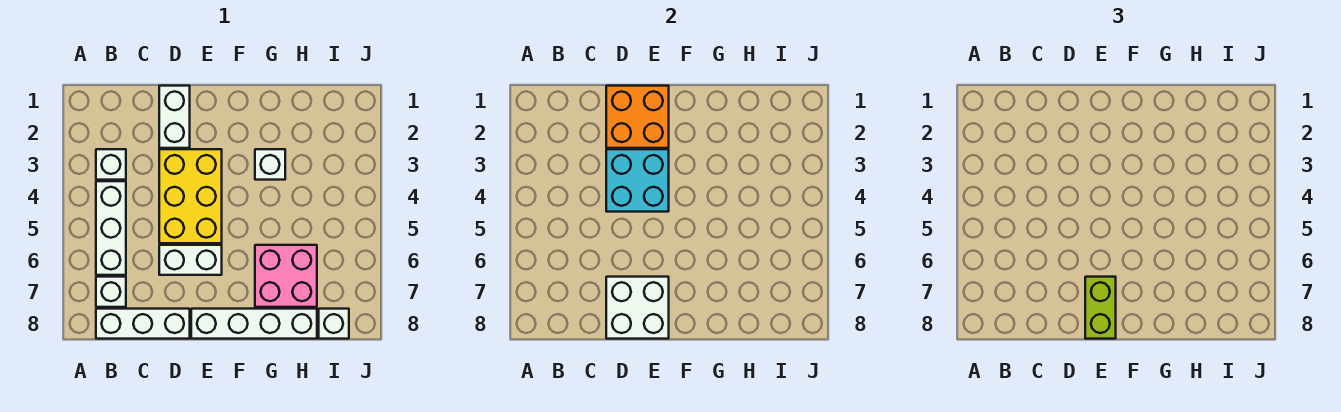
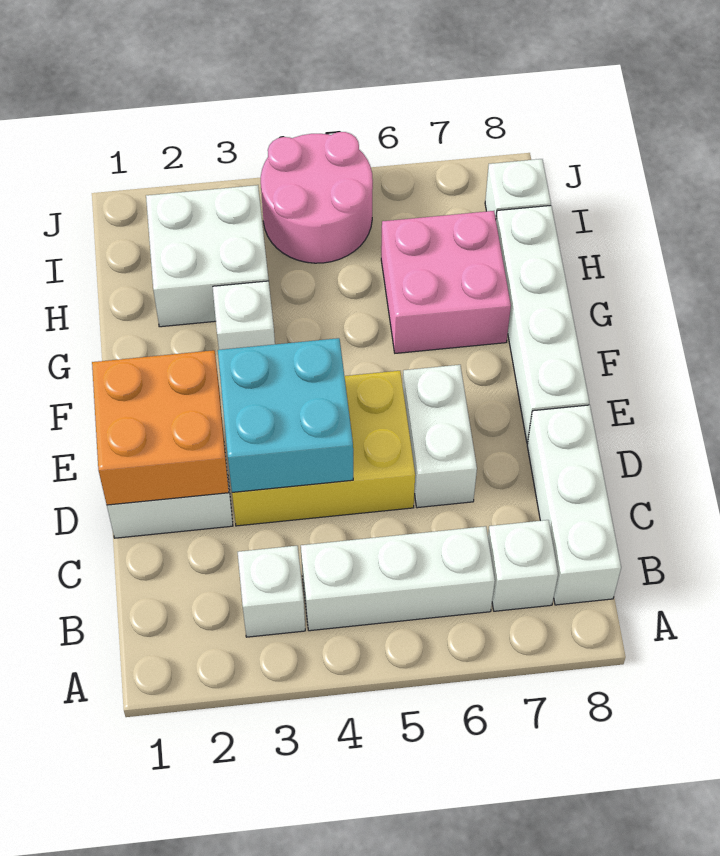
white brick D7:E8 level 2 -> white brick H2:I3 level 1
lime brick E7:E8 level 3 -> none
none -> pink round brick I4:J5 level 1

